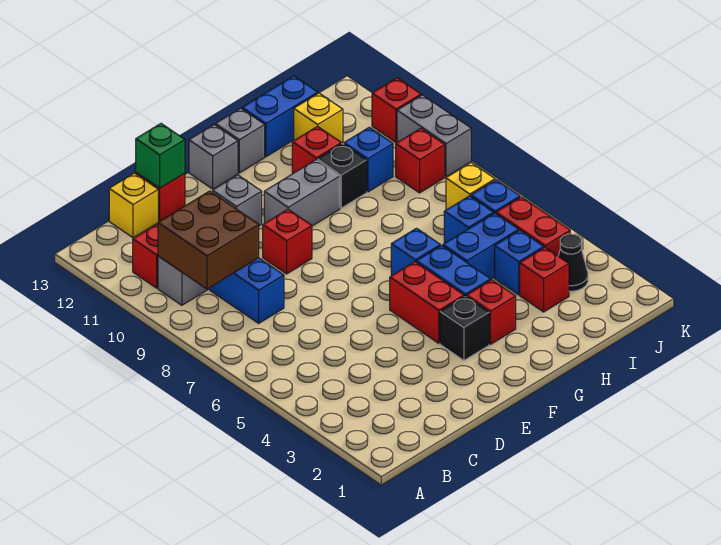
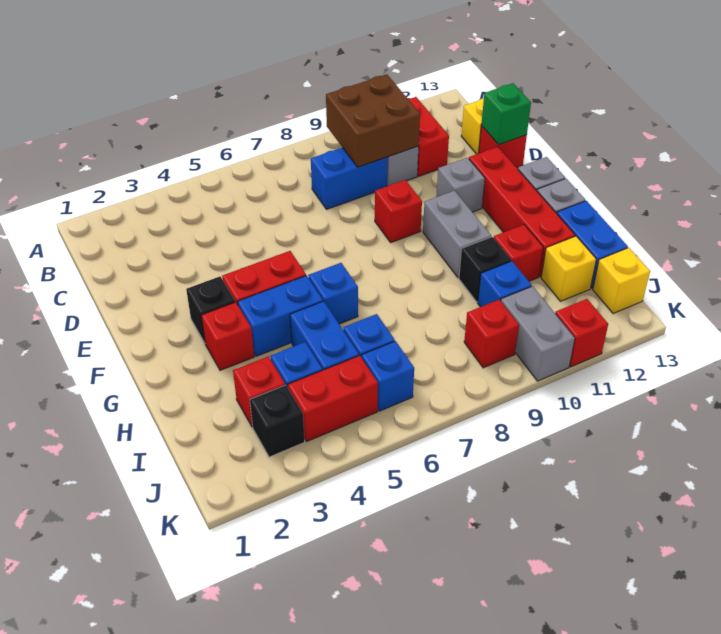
none -> red brick E12:H12 level 1
black cone J3 level 1 -> black brick J3 level 1
yellow brick J7 level 1 -> yellow brick J13 level 1
grey brick K9:K10 level 1 -> grey brick J10:K10 level 1

